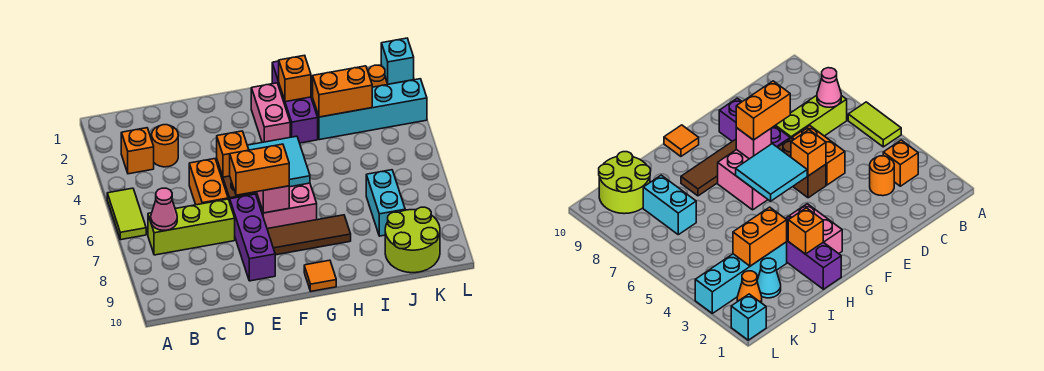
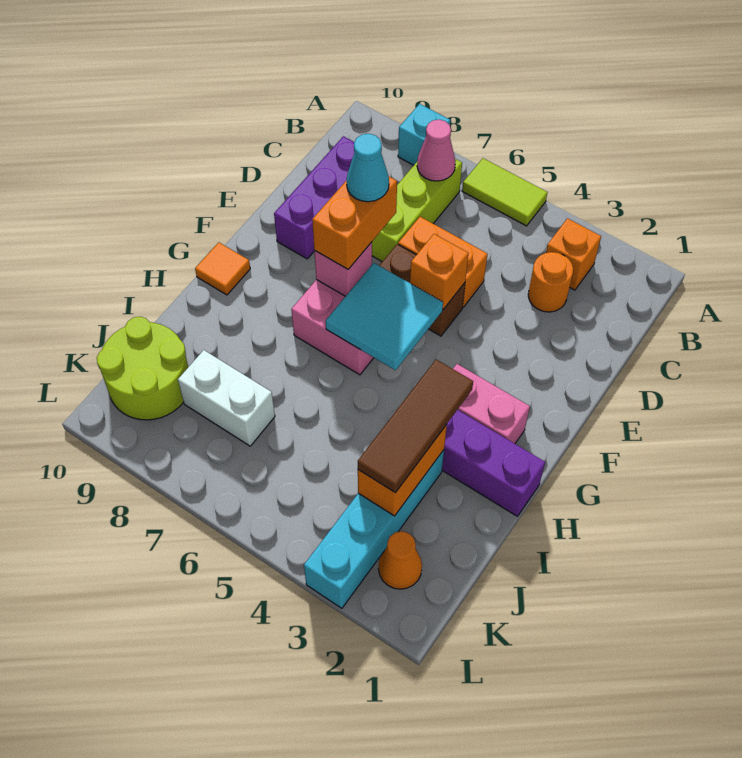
purple brick E7:E9 level 1 -> purple brick C9:E9 level 1
brown tile F8:H8 level 1 -> brown tile H3:J3 level 3
orange brick H2 level 2 -> none
cyan cone J2 level 1 -> cyan cone E7 level 4
cyan brick J7:J8 level 1 -> white brick J7:J8 level 1
cyan brick L1 level 1 -> cyan brick A8 level 1

